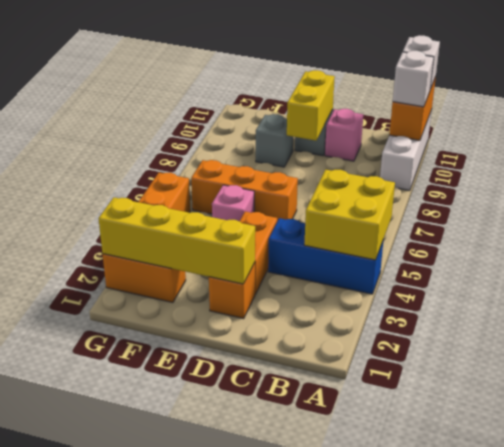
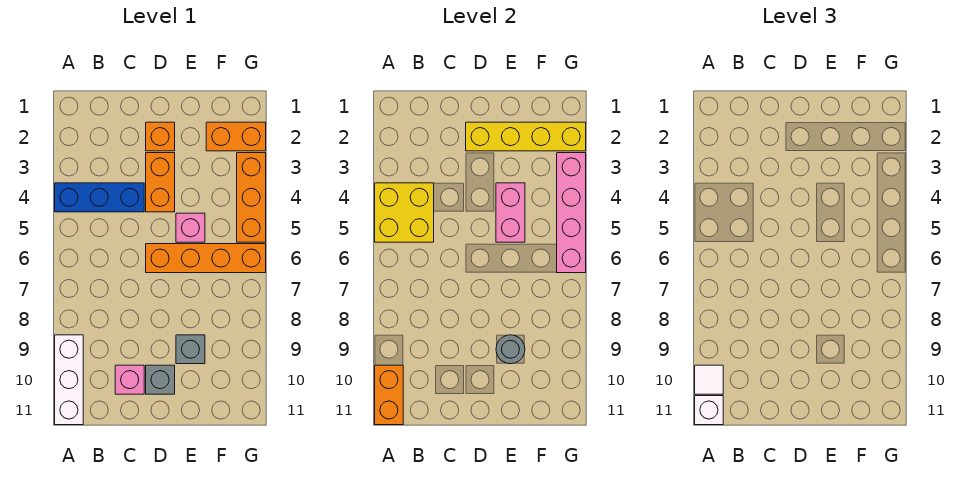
white brick A10 level 3 -> white tile A10 level 3
orange brick D6:F6 level 1 -> orange brick D6:G6 level 1
yellow brick D9:D10 level 2 -> none
none -> pink brick E4:E5 level 2
none -> grey round brick E9 level 2
none -> pink brick G3:G6 level 2

